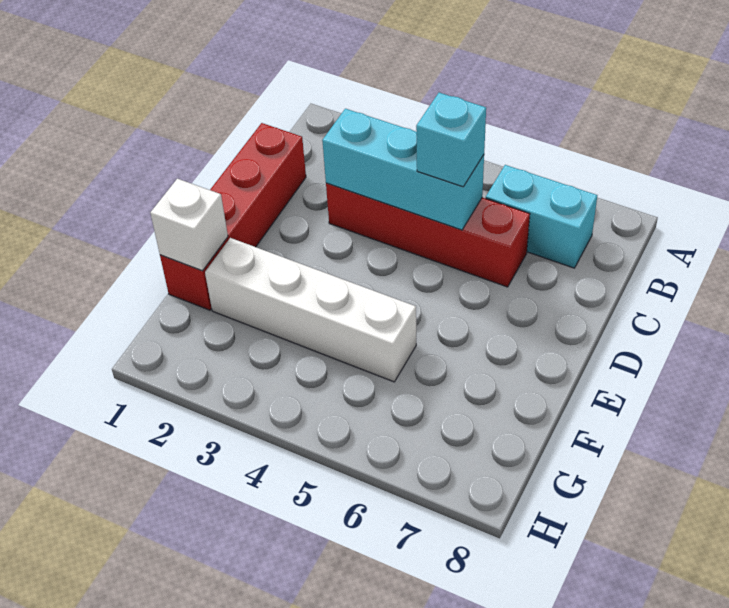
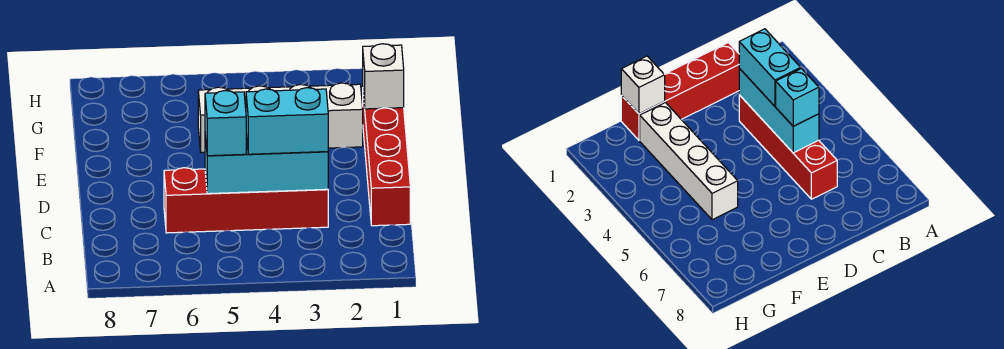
cyan brick B6:B7 level 1 -> cyan brick C3:C4 level 3

